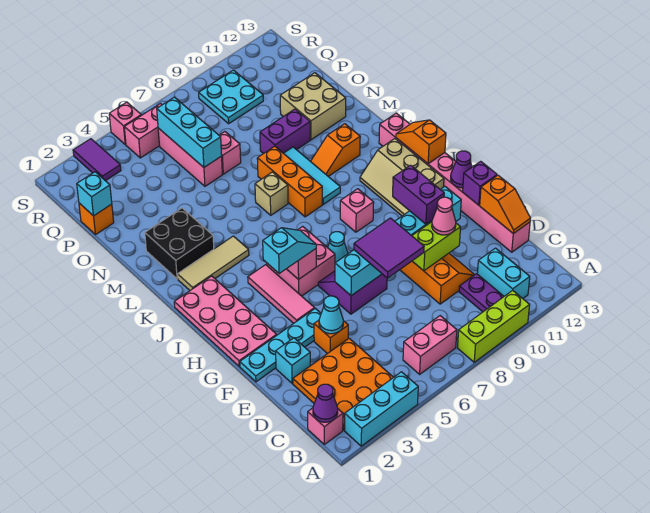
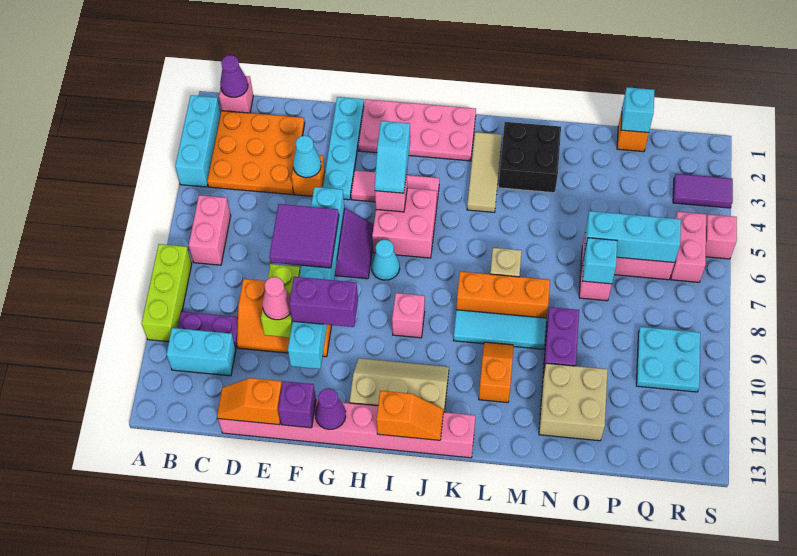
cyan brick E2 level 1 -> cyan brick O7 level 2

